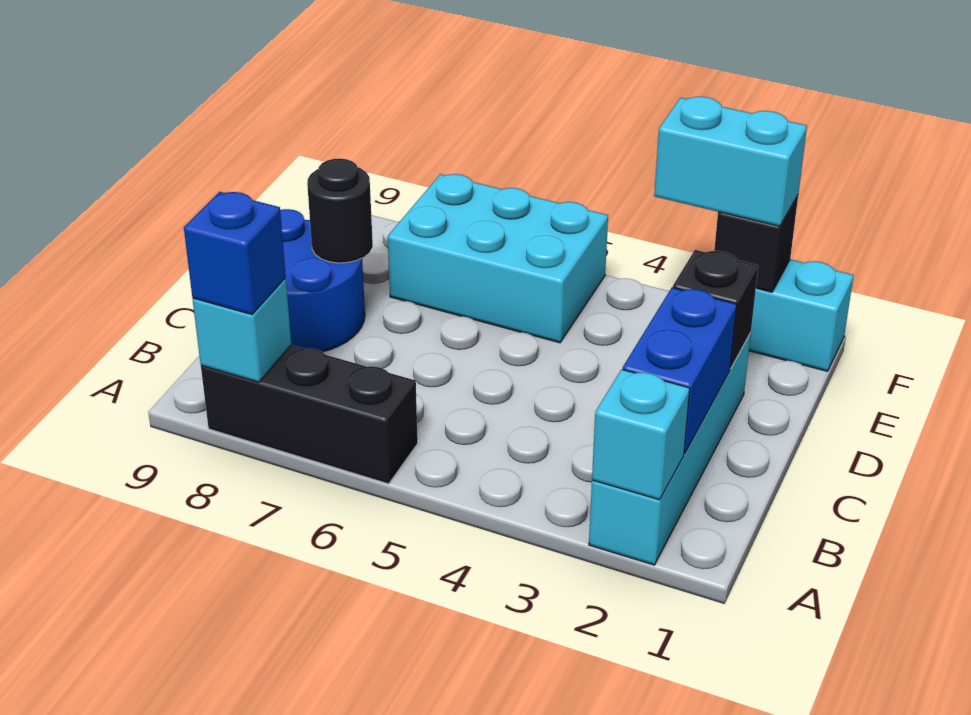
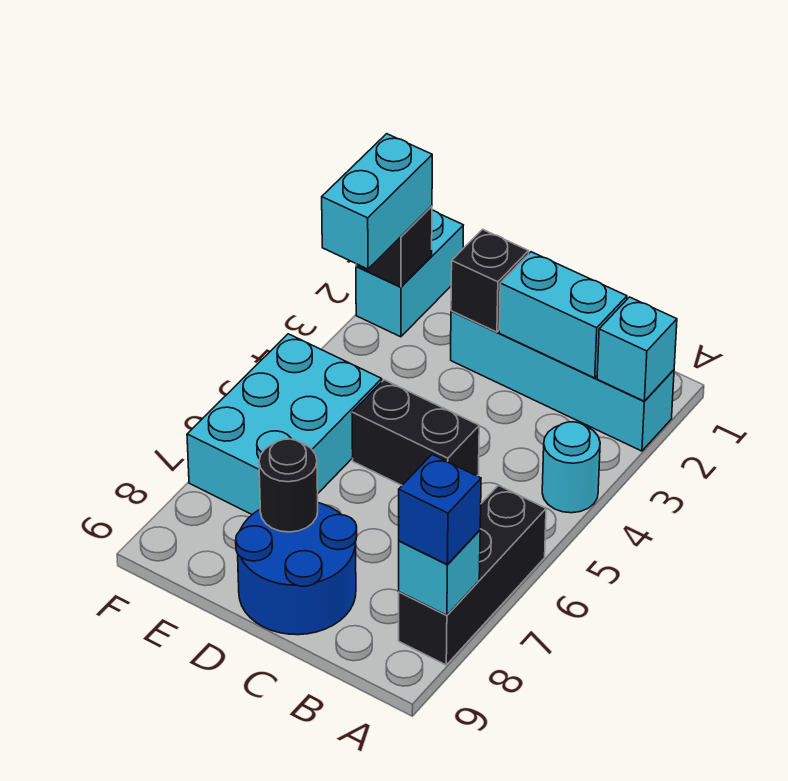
none -> cyan round brick A4 level 1
blue brick B2:C2 level 2 -> cyan brick B2:C2 level 2
none -> black brick C5:D5 level 1

